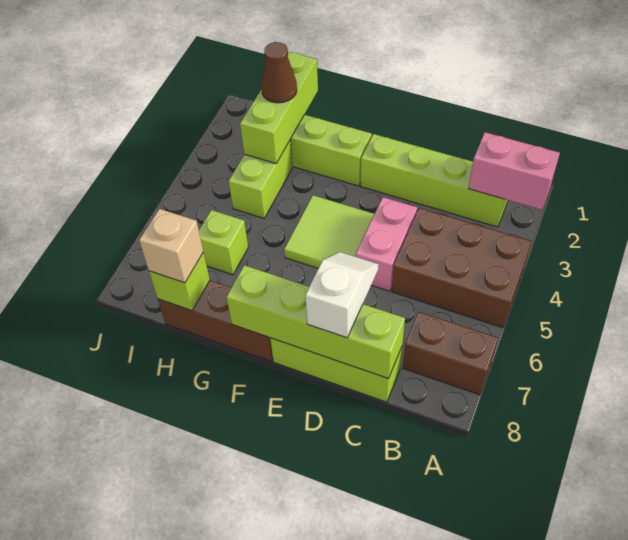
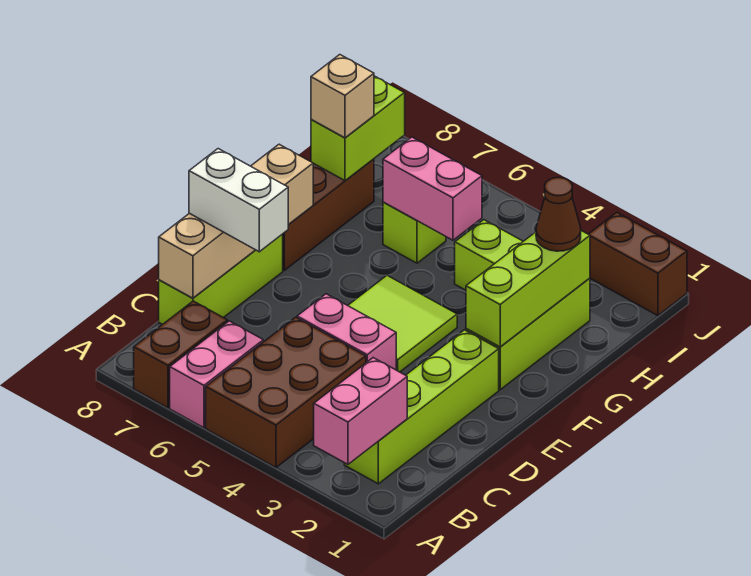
none -> pink brick A6:B6 level 1
lime brick C8:F8 level 2 -> tan brick C8:F8 level 2
white slope D7:D8 level 3 top 8 -> white brick D7:D8 level 3
lime brick H1:H3 level 2 -> lime brick F2:H2 level 2
none -> pink brick H5:H6 level 2
lime brick H8 level 2 -> lime brick H8:I8 level 2
none -> brown brick J1:J2 level 1

